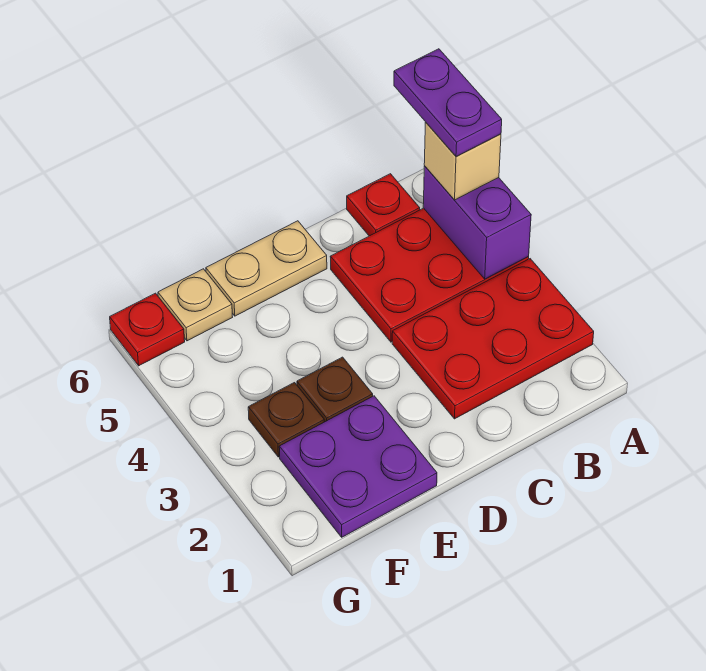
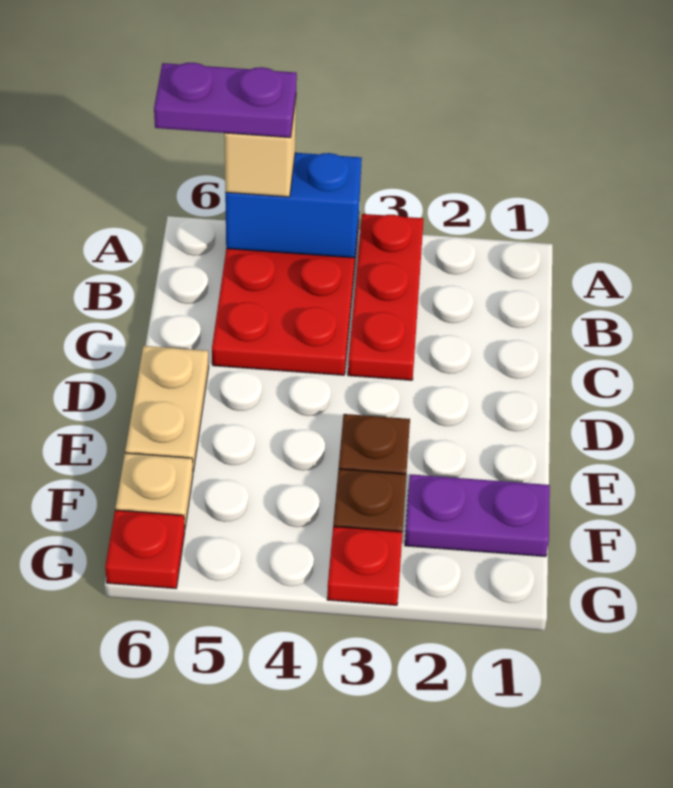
red plate A2:C3 level 1 -> red plate A3:C3 level 1
purple brick A4:A5 level 2 -> blue brick A4:A5 level 2
red plate B6 level 1 -> red plate G3 level 1
purple plate E1:F2 level 1 -> purple plate F1:F2 level 1

